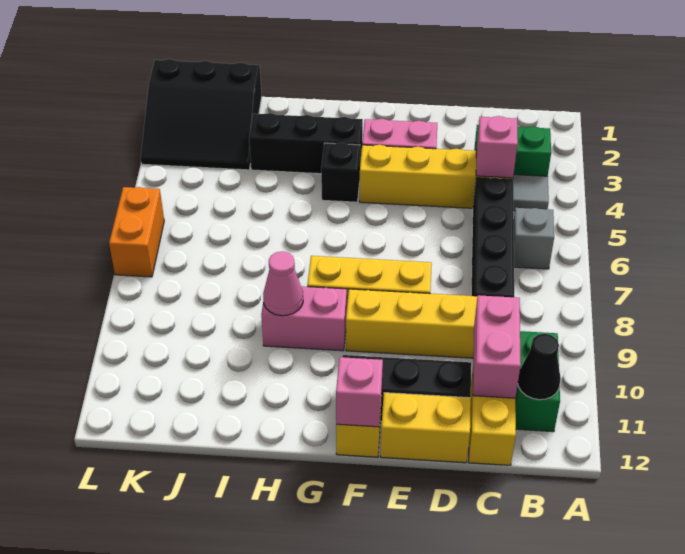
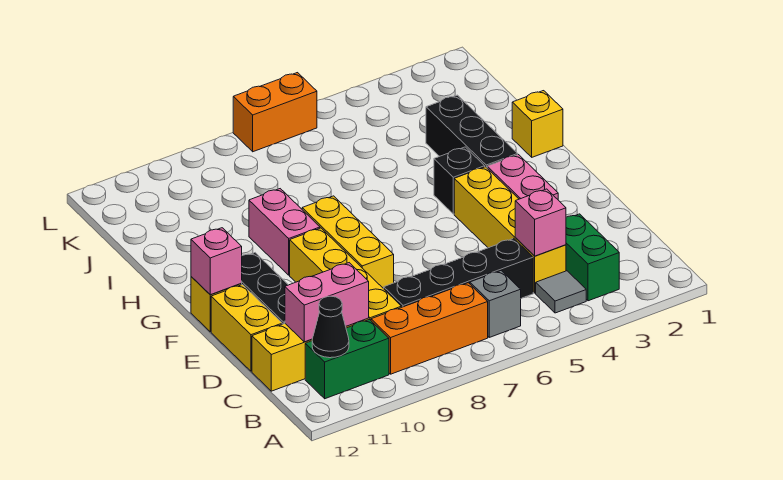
none -> orange brick B7:B9 level 1
none -> yellow brick H1 level 1
pink cone H9 level 2 -> none
black slope J1:L3 level 1 top 1 -> none

